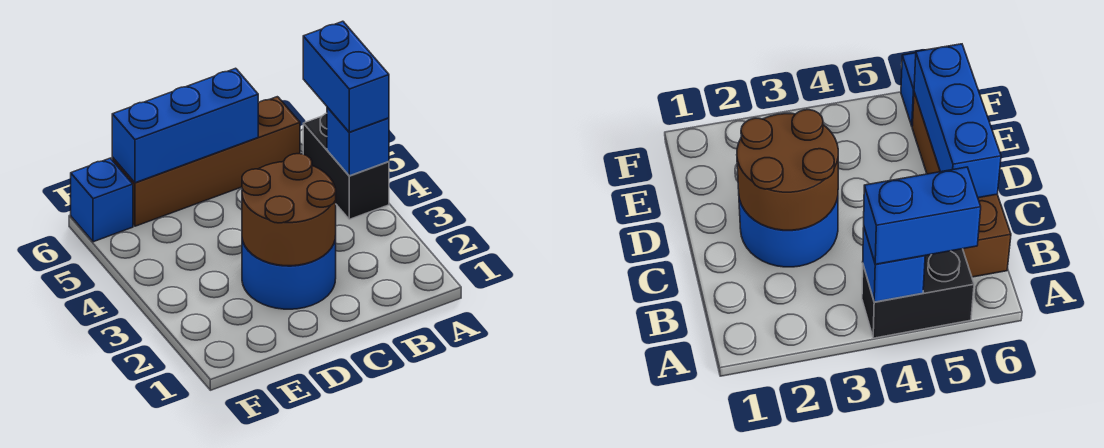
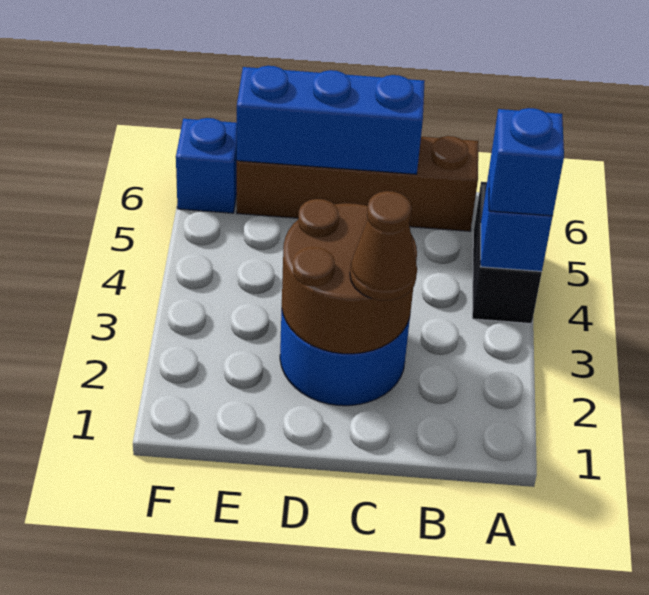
blue brick A4:A5 level 3 -> blue brick A4 level 3
none -> brown cone C2 level 3

